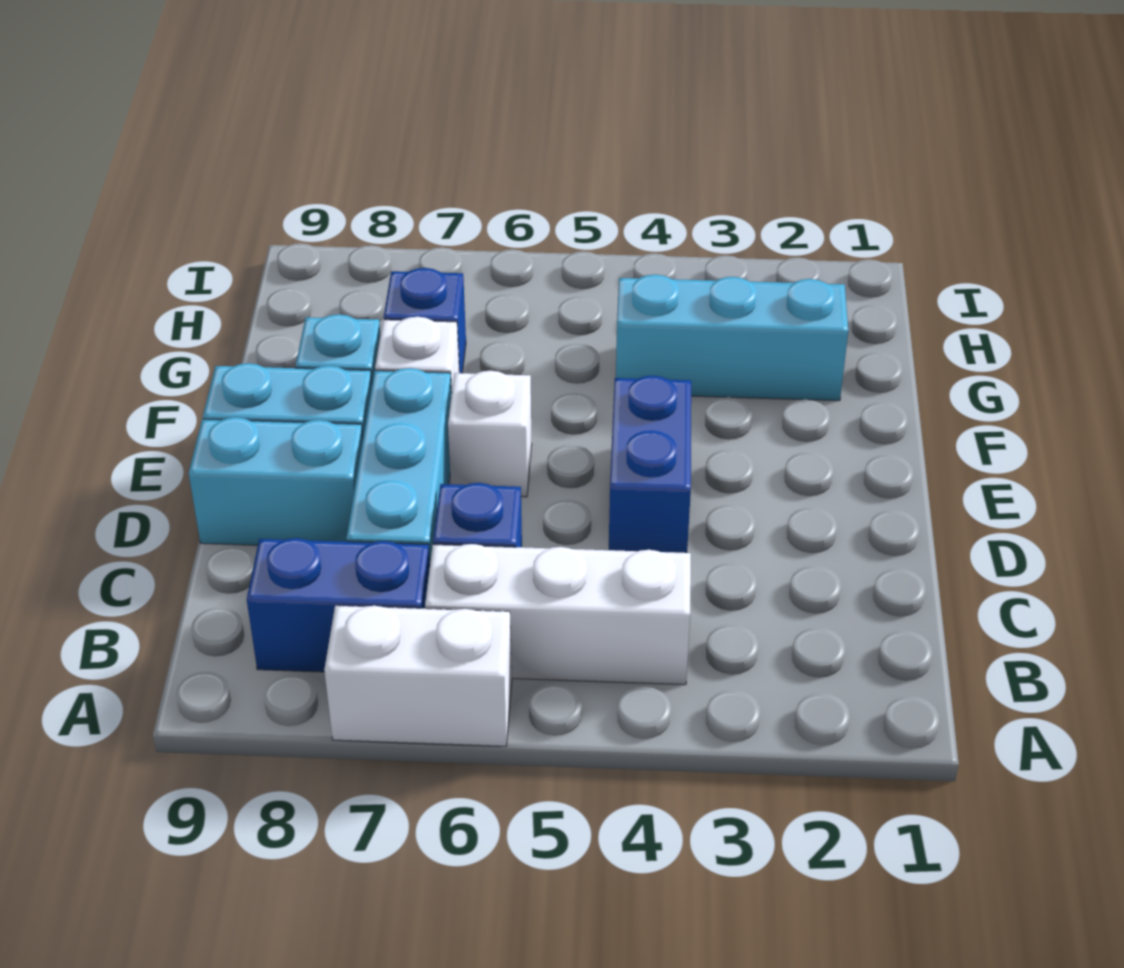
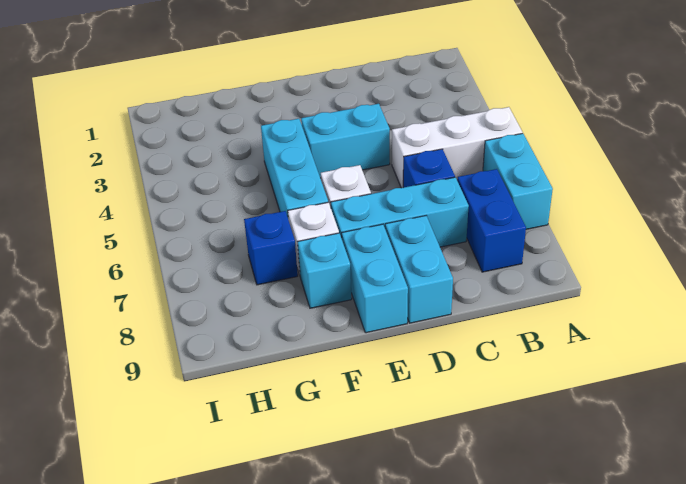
white brick A6:A7 level 1 -> cyan brick A6:A7 level 1
white brick B4:B6 level 1 -> white brick A5:C5 level 1
blue brick D4:E4 level 1 -> cyan brick D4:E4 level 1
cyan brick G2:G4 level 1 -> cyan brick F4:F6 level 1

